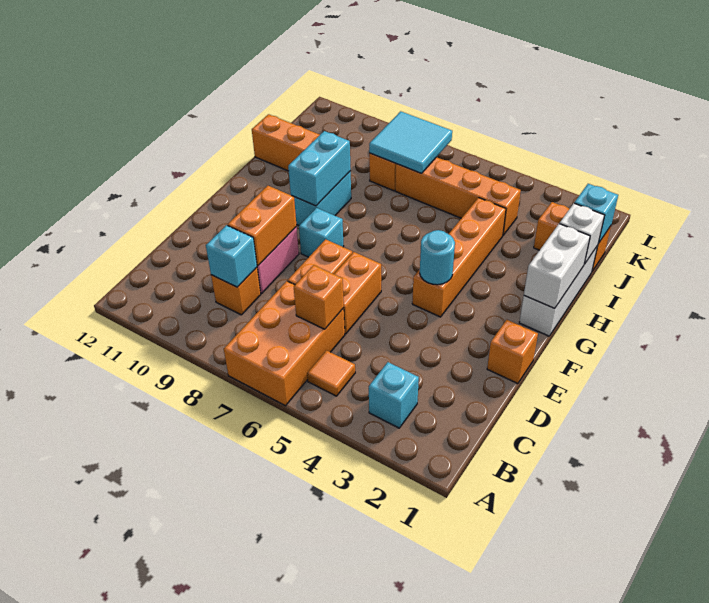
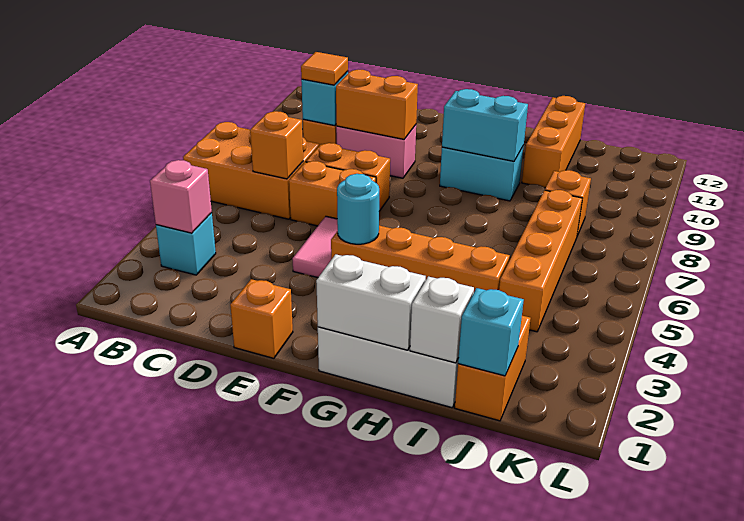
none -> pink brick B3 level 2
orange tile B5 level 1 -> orange tile C9 level 3
none -> pink tile E4:E5 level 1
cyan brick F8 level 1 -> none
cyan tile J7:K8 level 2 -> none

